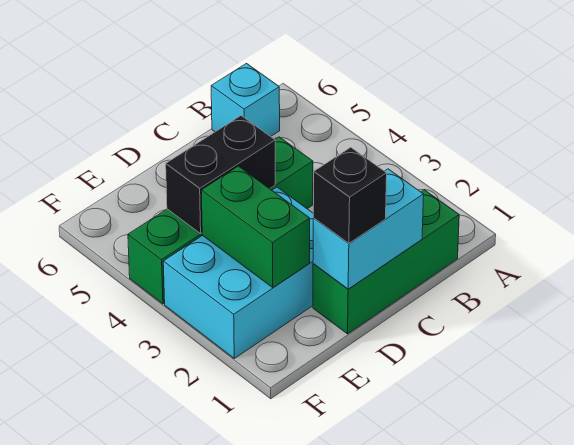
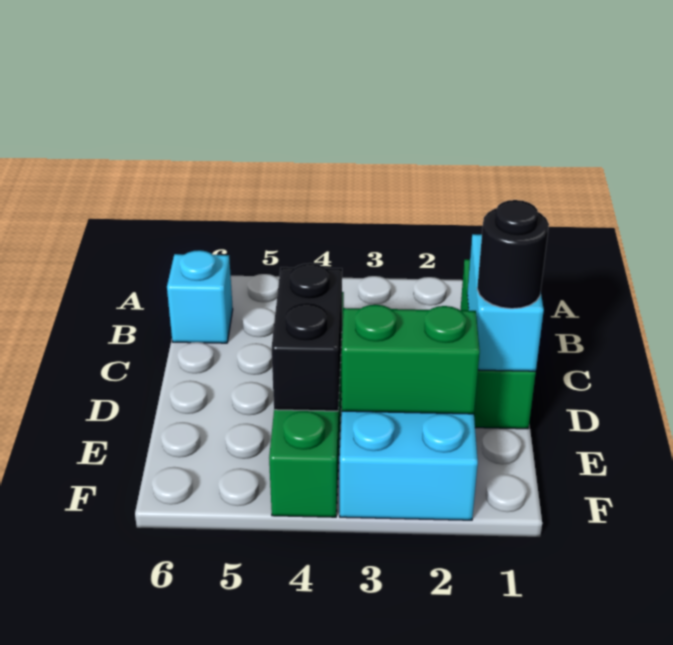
black brick D1 level 3 -> black round brick D1 level 3

